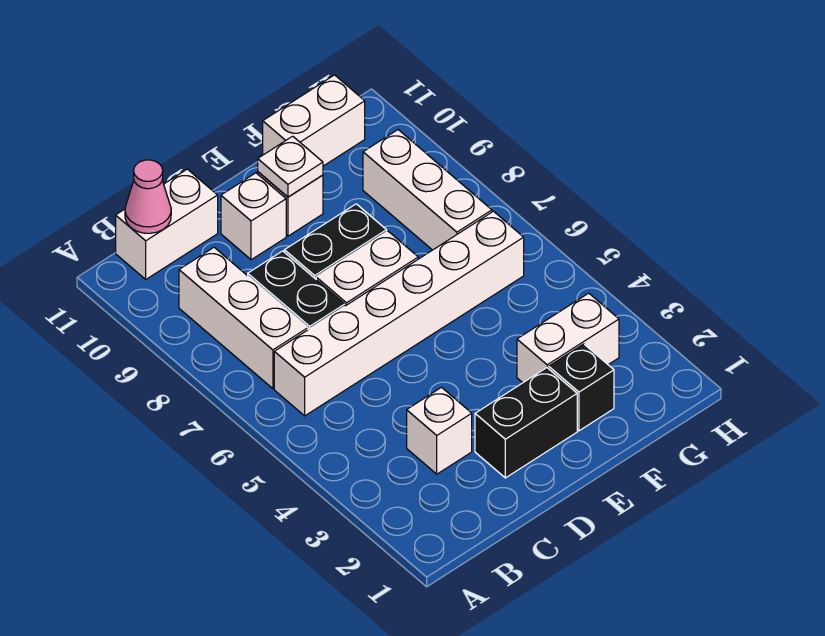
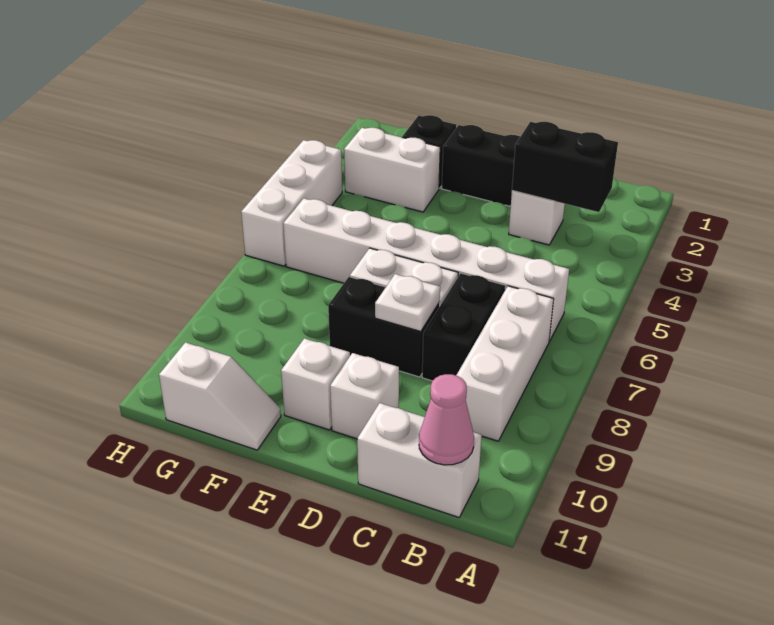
none -> black brick B3:C3 level 2
white plate E10 level 2 -> white plate D8 level 2
white brick F11:G11 level 1 -> white slope F11:G11 level 1 top G
white brick G7:G9 level 1 -> white brick H4:H6 level 1

